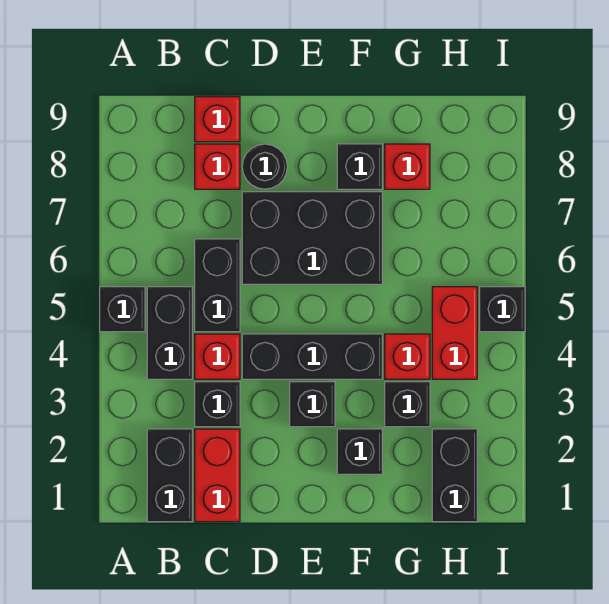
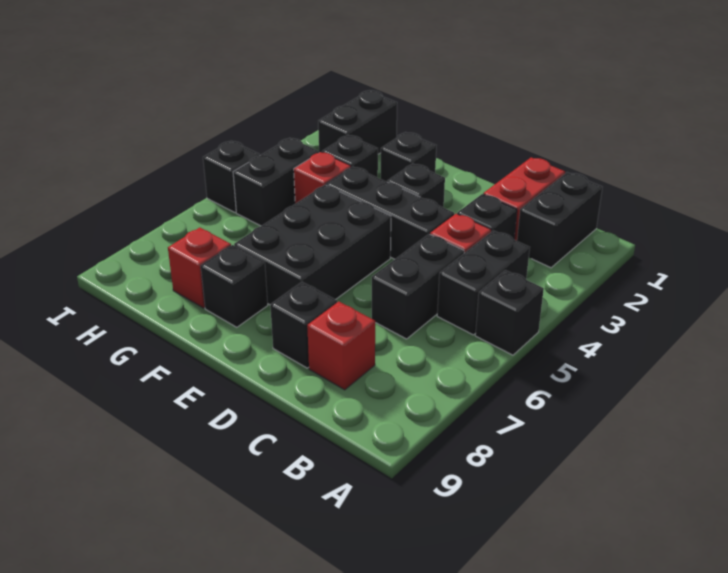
red brick C9 level 1 -> none
black brick D6:F7 level 1 -> black brick E5:F7 level 1
black round brick D8 level 1 -> black brick D8 level 1
red brick H4:H5 level 1 -> black brick H4:H5 level 1

